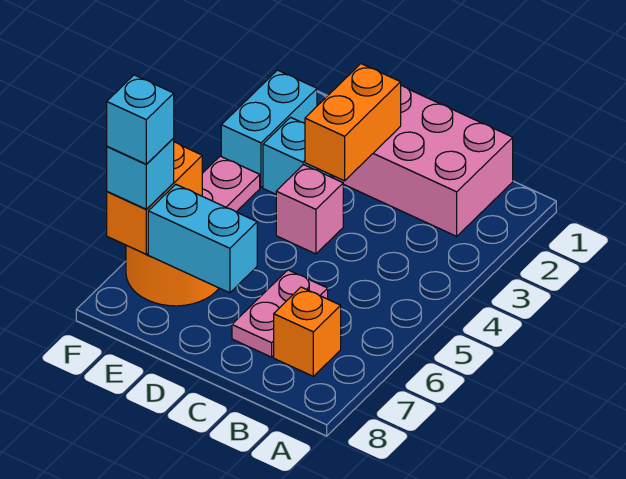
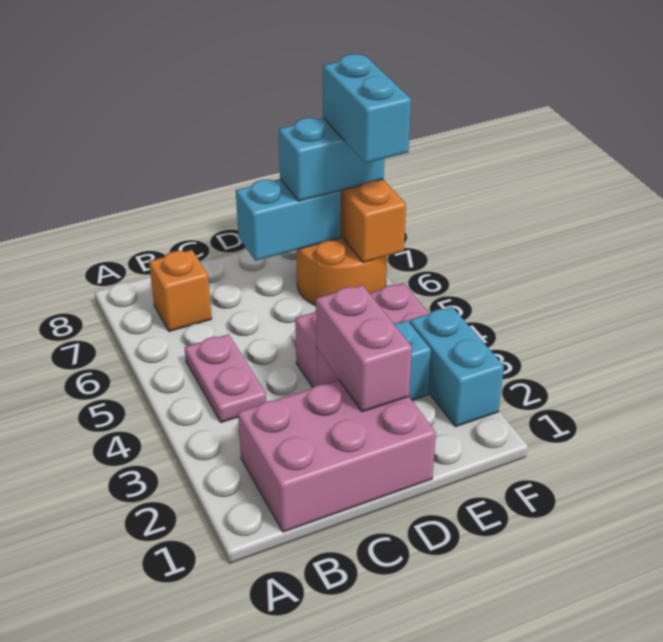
pink plate C6:C7 level 1 -> pink plate B4:B5 level 1
orange brick D2:D3 level 2 -> pink brick D2:D3 level 2
cyan brick F7 level 3 -> cyan brick E7:F7 level 3
cyan brick F7 level 4 -> cyan brick F6:F7 level 4

